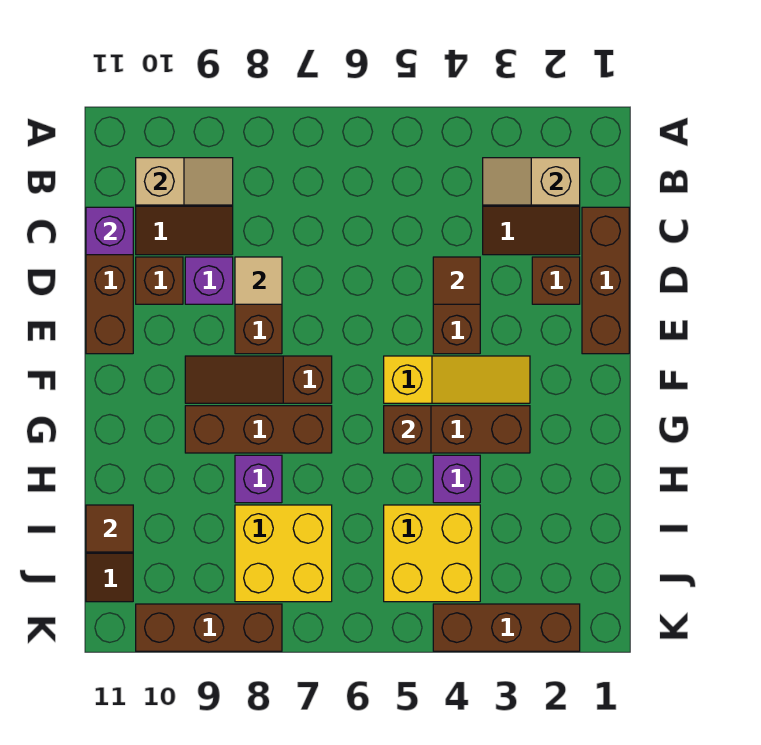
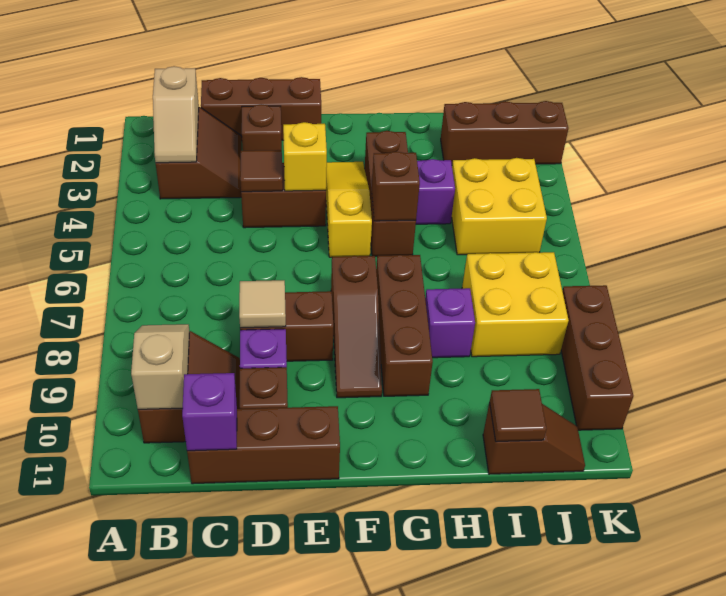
none -> yellow brick E4 level 2
brown brick K2:K4 level 1 -> brown brick I2:K2 level 1

